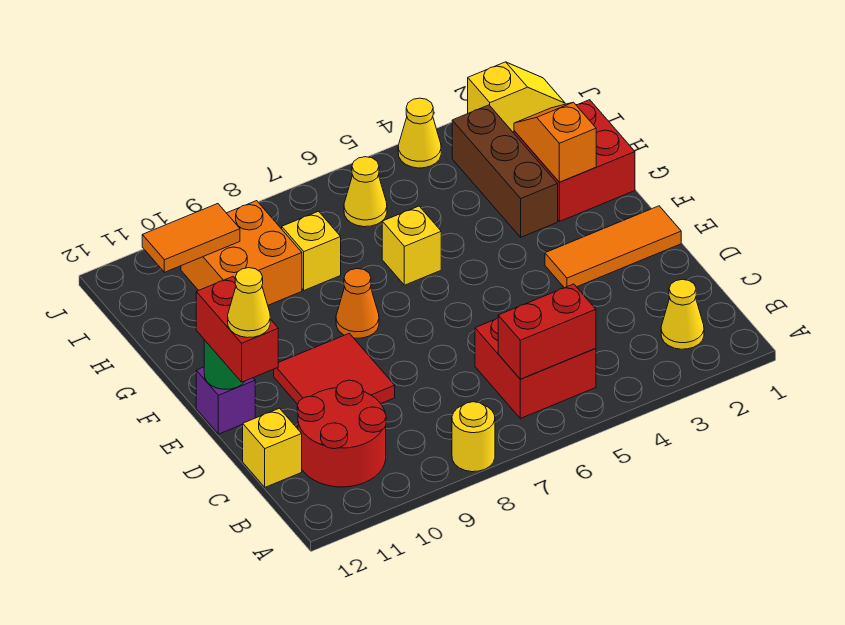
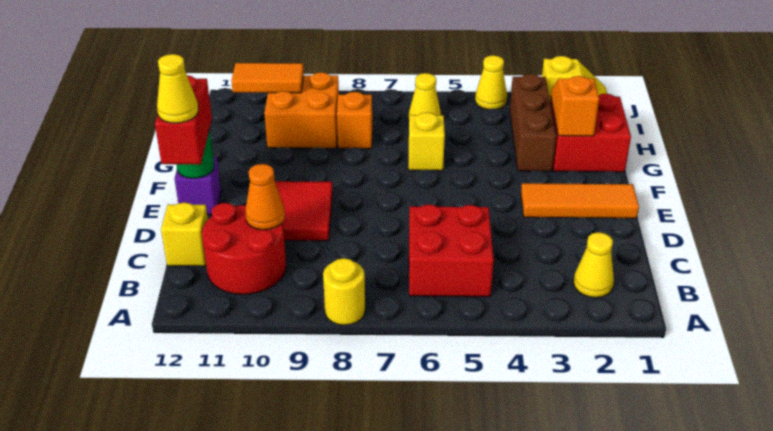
red brick B5:B6 level 2 -> none
orange cone F8 level 1 -> orange cone C10 level 2
yellow brick H8 level 1 -> orange brick H8 level 1

